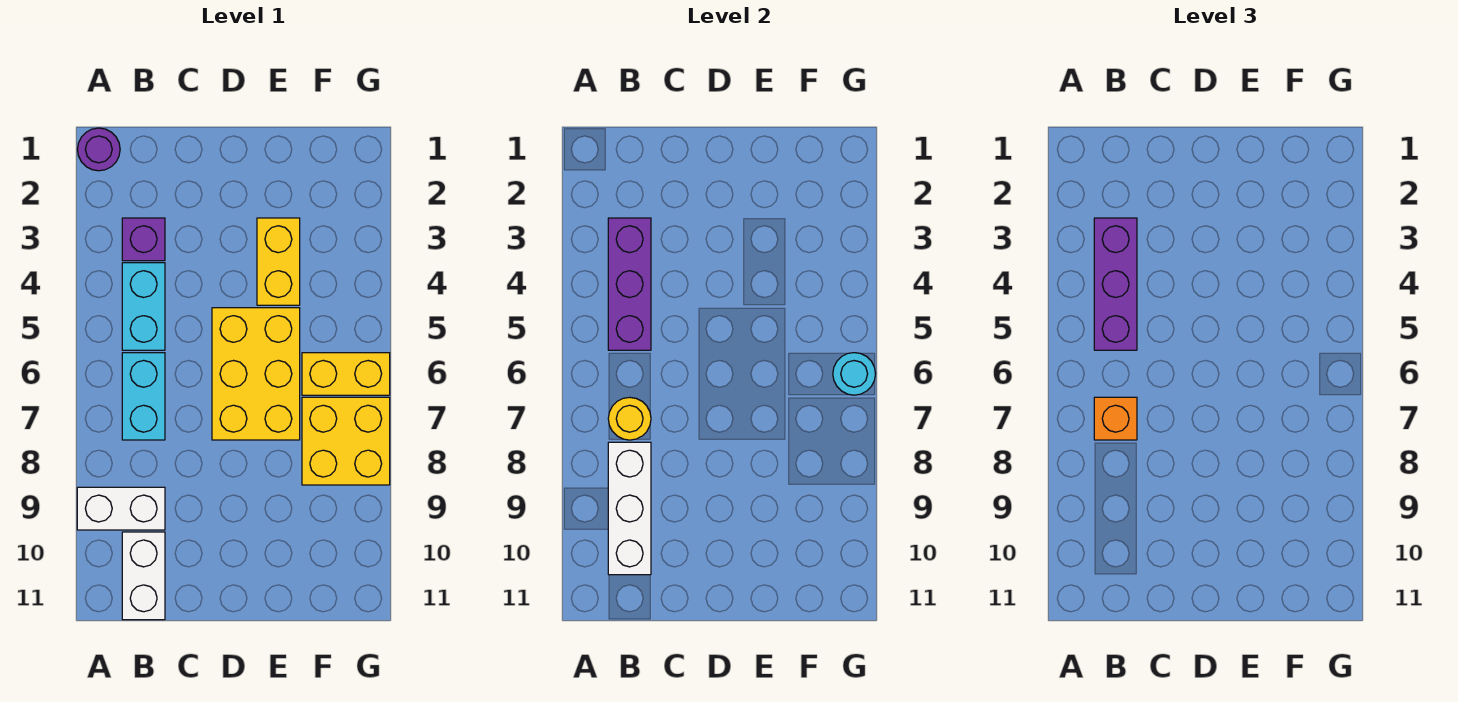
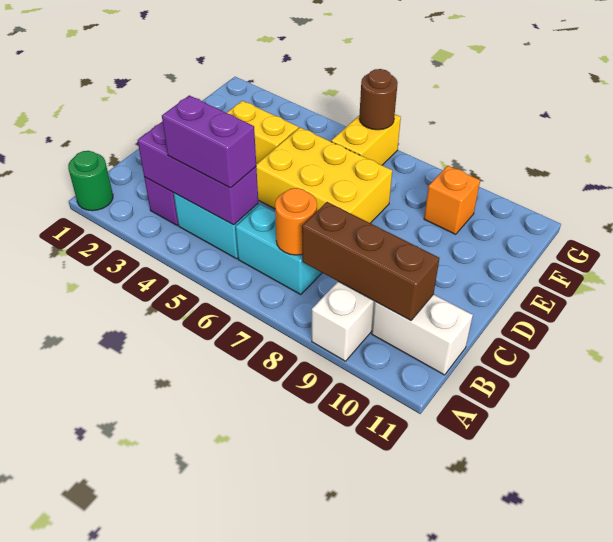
purple round brick A1 level 1 -> green round brick A1 level 1
purple brick B3:B5 level 3 -> purple brick B4:B5 level 3
yellow round brick B7 level 2 -> orange round brick B7 level 2
orange brick B7 level 3 -> orange brick F9 level 1
white brick B8:B10 level 2 -> brown brick B8:B10 level 2
yellow brick F7:G8 level 1 -> none
cyan round brick G6 level 2 -> brown round brick G6 level 2

